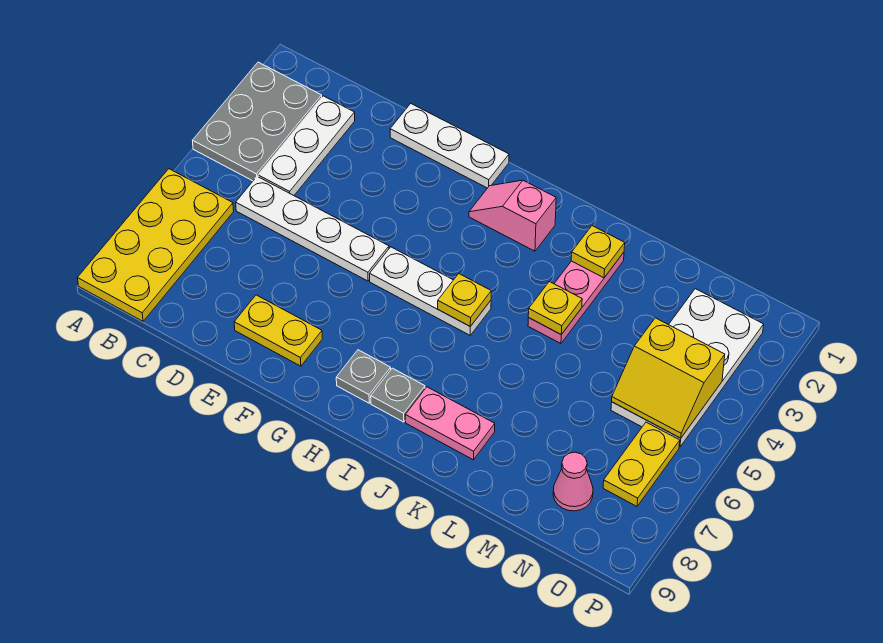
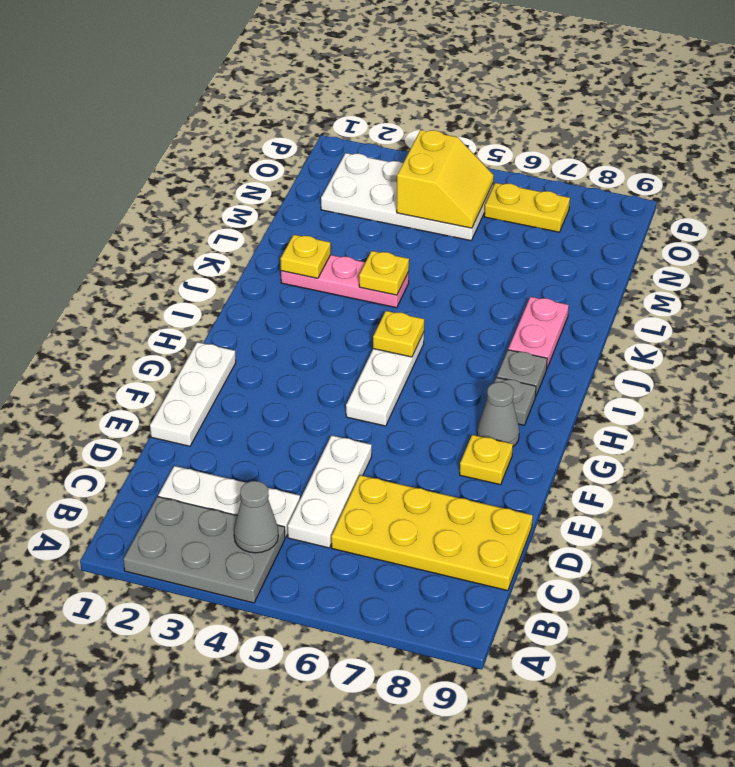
yellow plate A6:B9 level 1 -> yellow plate C6:D9 level 1
none -> grey cone B4 level 2
white plate C5:F5 level 1 -> white plate C5:E5 level 1
yellow plate E8:F8 level 1 -> yellow plate F8 level 1
none -> grey cone G8 level 1
pink slope H2:I2 level 1 top I -> none
pink cone N8 level 1 -> none

